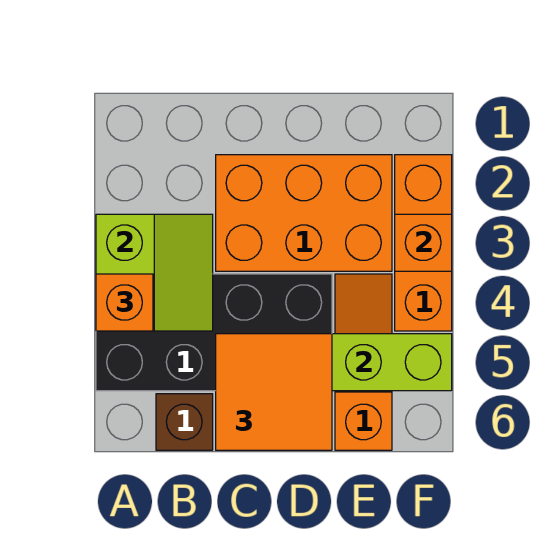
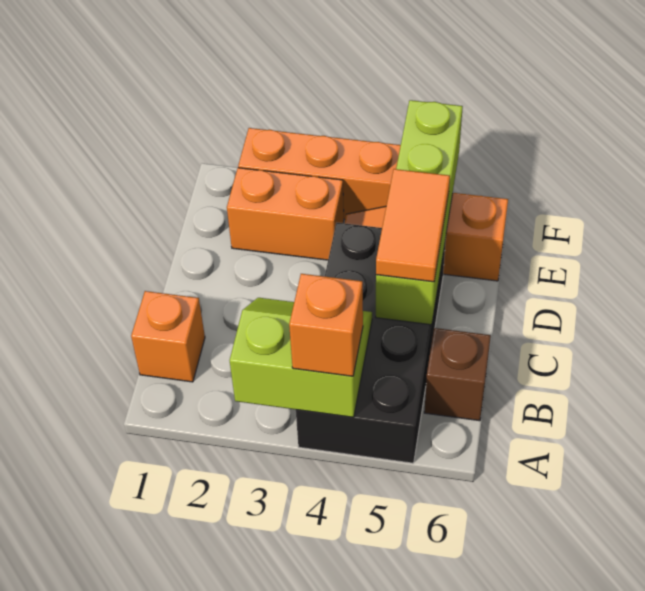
orange brick C2:E3 level 1 -> orange brick E2:E3 level 1
orange tile C5:D6 level 3 -> orange tile C5:D5 level 3
orange brick F3 level 2 -> orange brick B1 level 1

